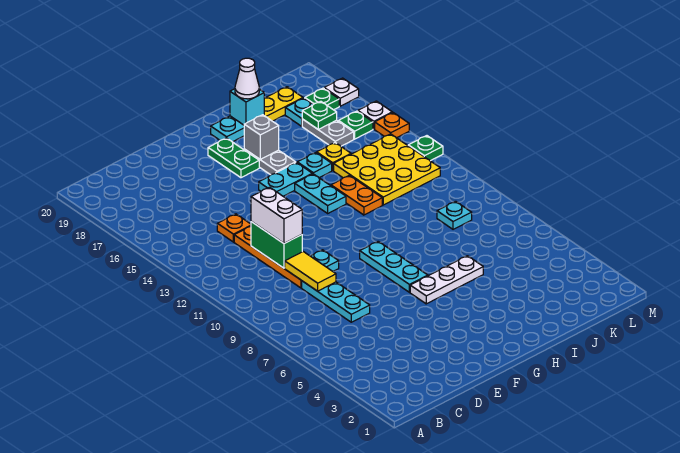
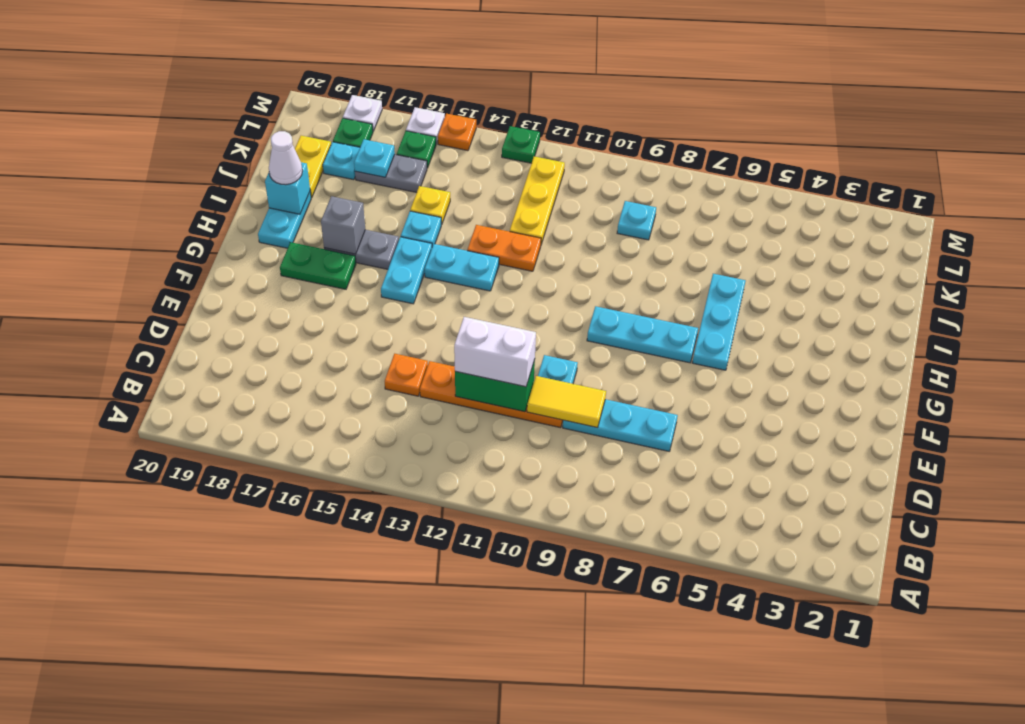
white plate G6:I6 level 1 -> cyan plate G6:I6 level 1
yellow plate J12:L14 level 1 -> yellow plate J12:L12 level 1
green plate K17 level 2 -> cyan plate K17 level 2

